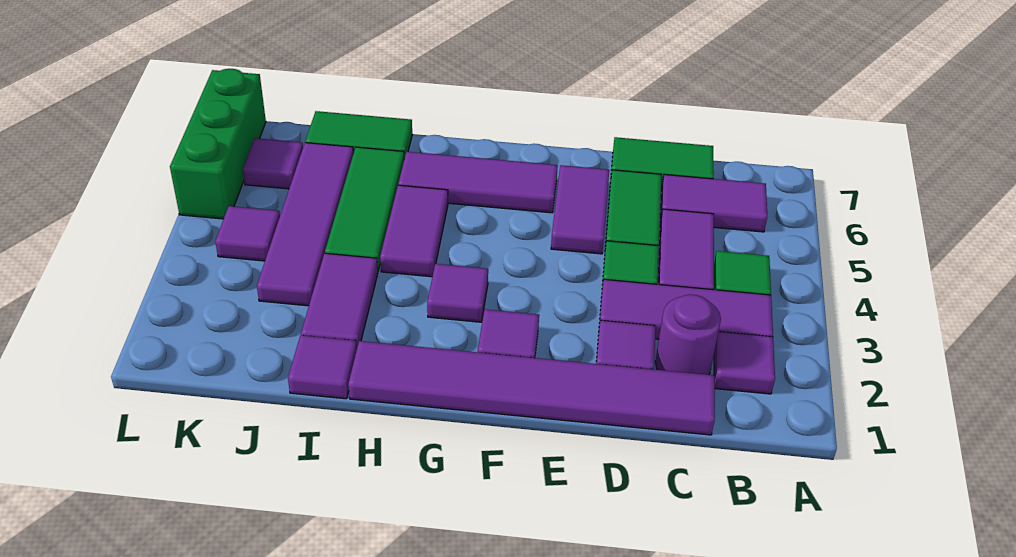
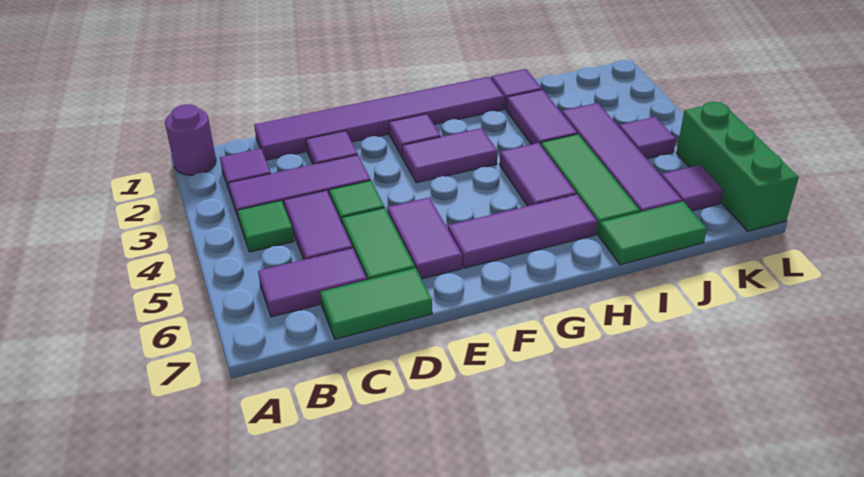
purple round brick C2 level 1 -> purple round brick A1 level 1
purple tile G3 level 1 -> purple tile F3:G3 level 1

